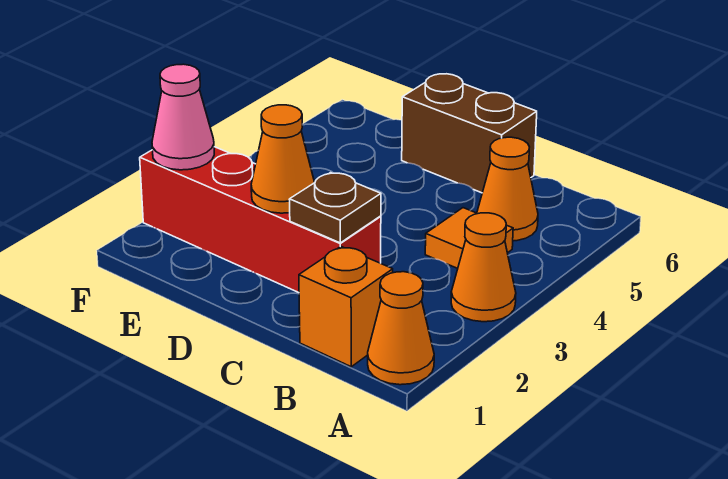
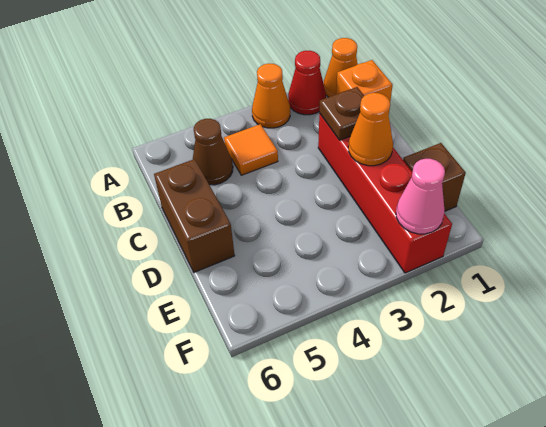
none -> red cone A2 level 1
orange cone B5 level 1 -> brown cone B5 level 1
none -> brown brick E1 level 1

